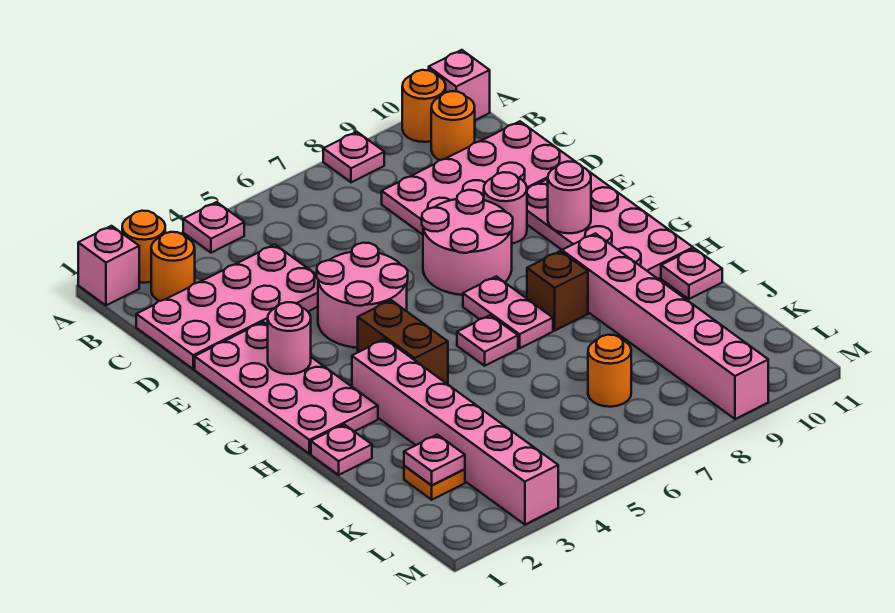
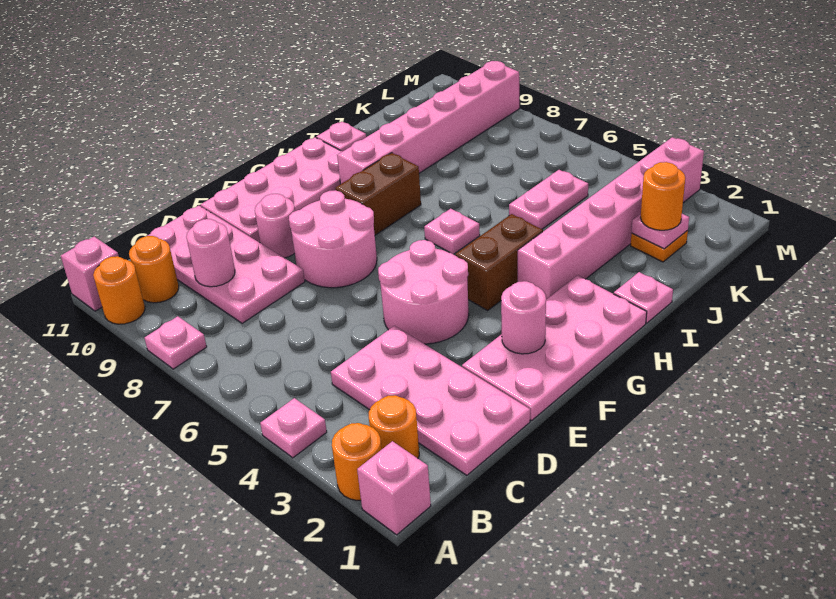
pink round brick F10 level 2 -> pink round brick C9 level 2
pink plate G7:H7 level 1 -> pink plate J5:K5 level 1
brown brick H8 level 1 -> brown brick G8:H8 level 1
orange round brick K7 level 1 -> orange round brick K2 level 3

